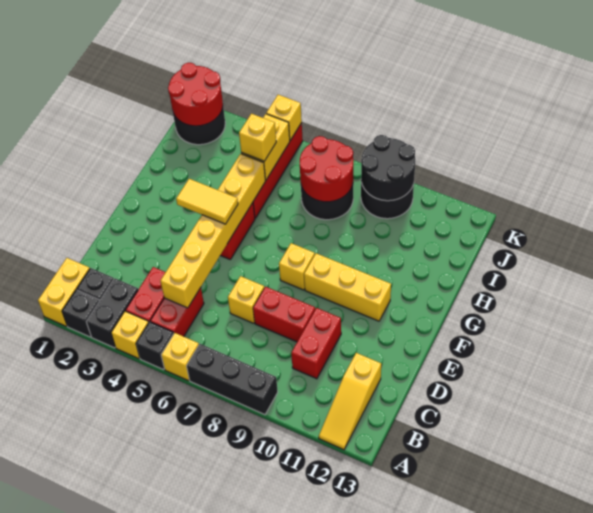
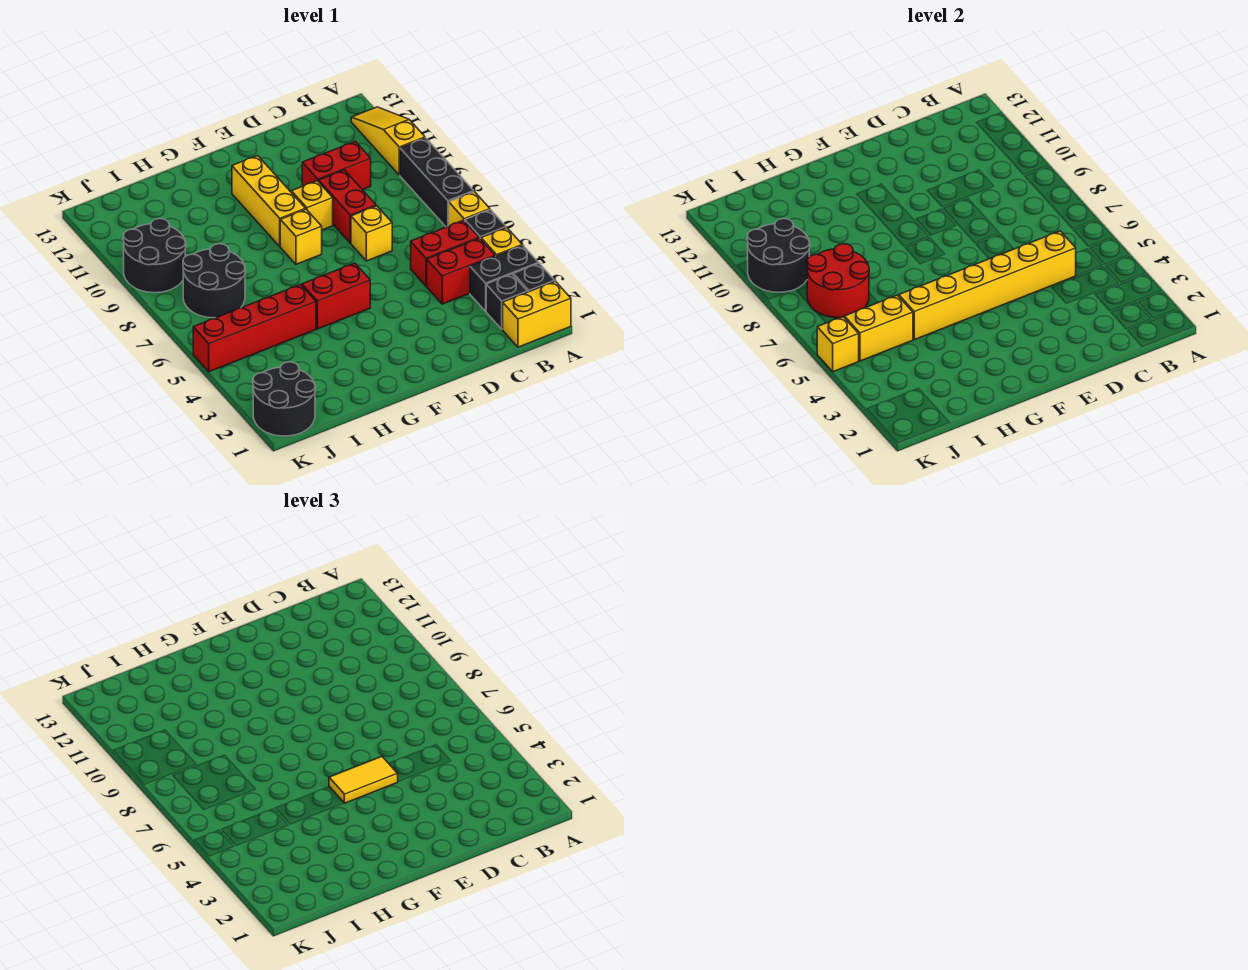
yellow slope A12:C12 level 1 top C -> yellow slope A10:A12 level 1 top 10
yellow tile F4:F5 level 3 -> yellow tile E5:F5 level 3
yellow brick I5 level 3 -> yellow brick E9 level 1
red round brick J1:K2 level 2 -> none

